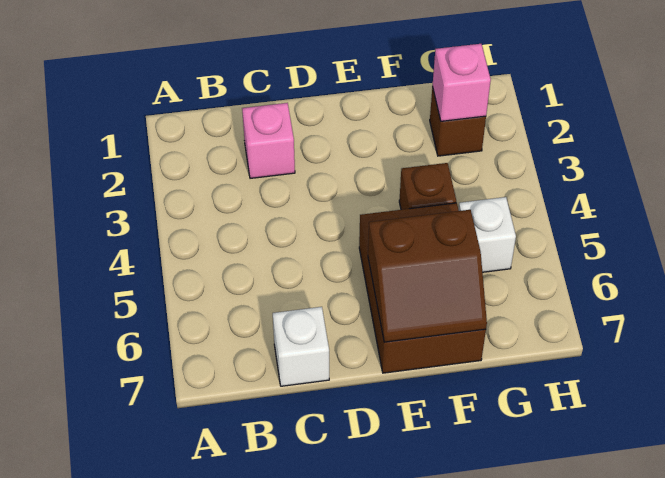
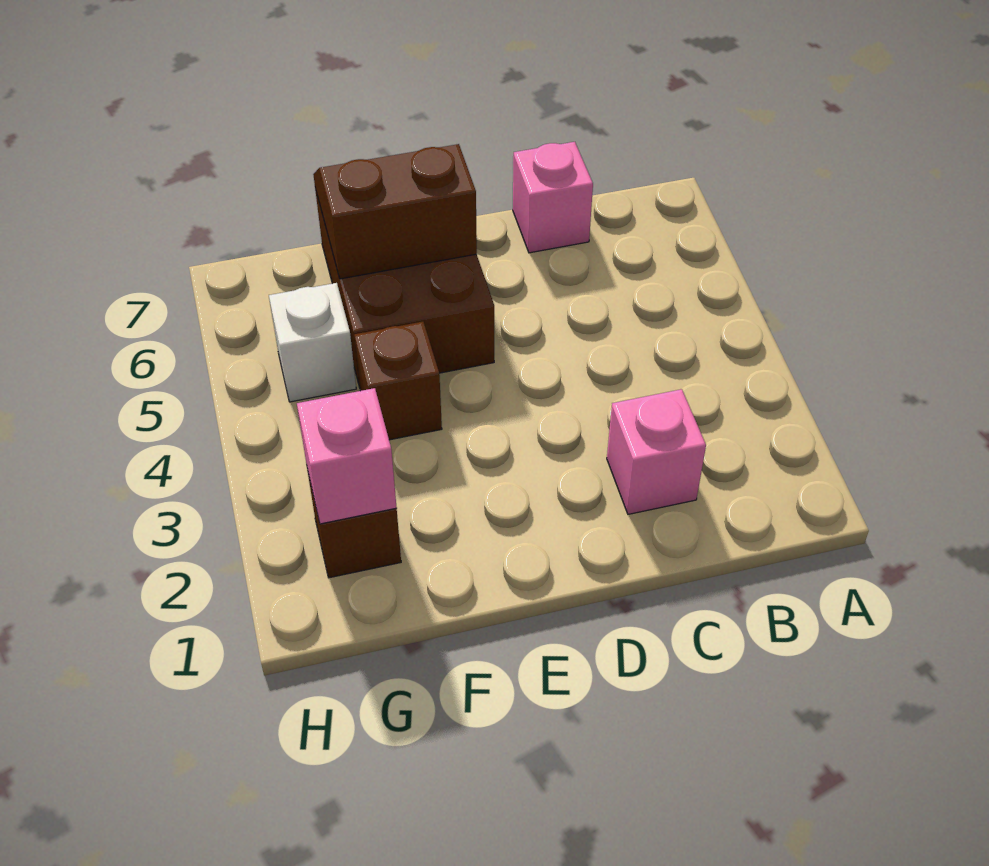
white brick C7 level 1 -> pink brick C7 level 1

